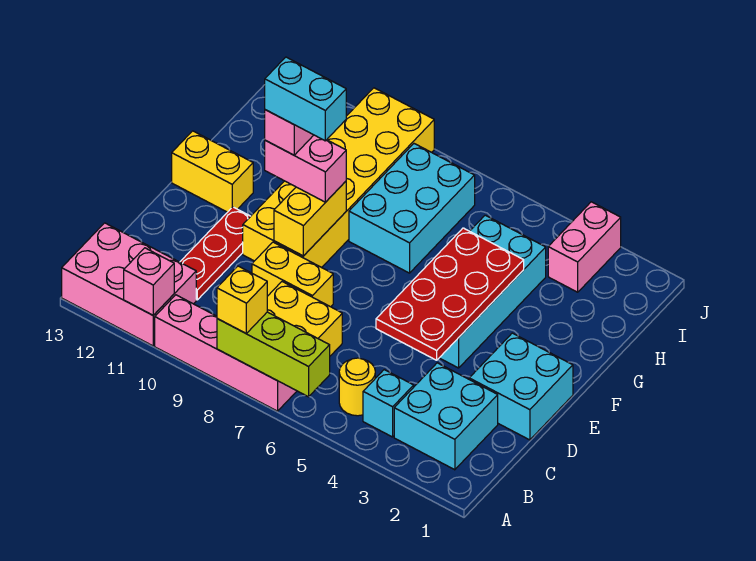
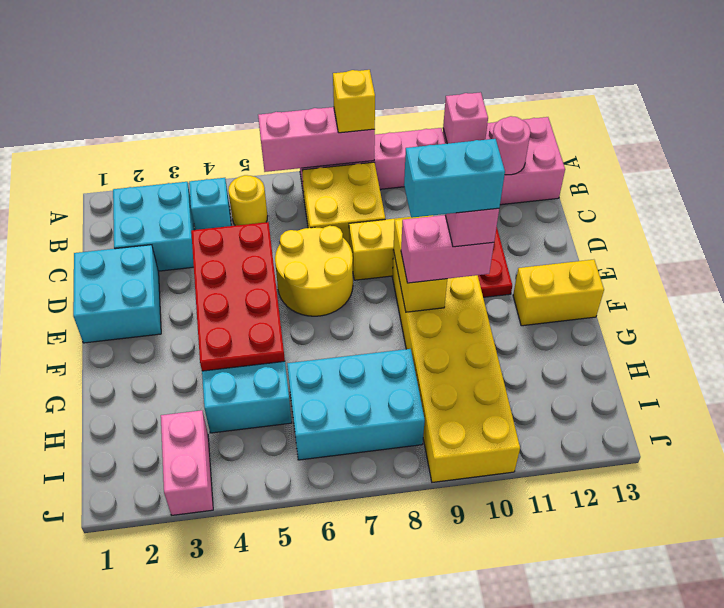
lime brick A6:A8 level 2 -> pink brick A6:A8 level 2
none -> pink round brick B12 level 2
none -> yellow round brick D6:E7 level 1
cyan brick G7:I8 level 1 -> cyan brick H6:I8 level 1

